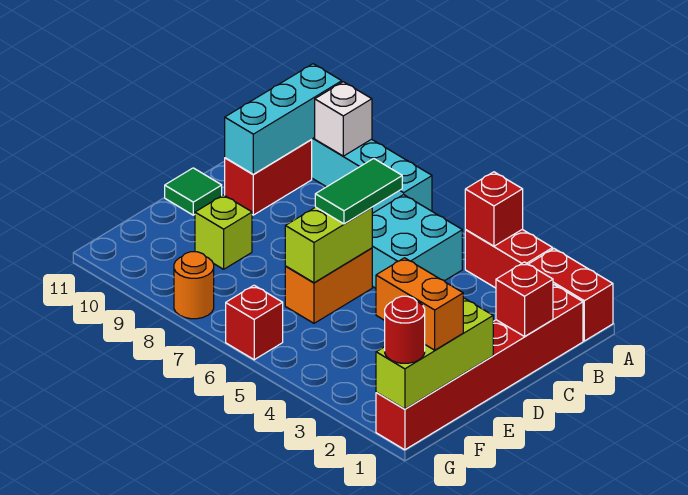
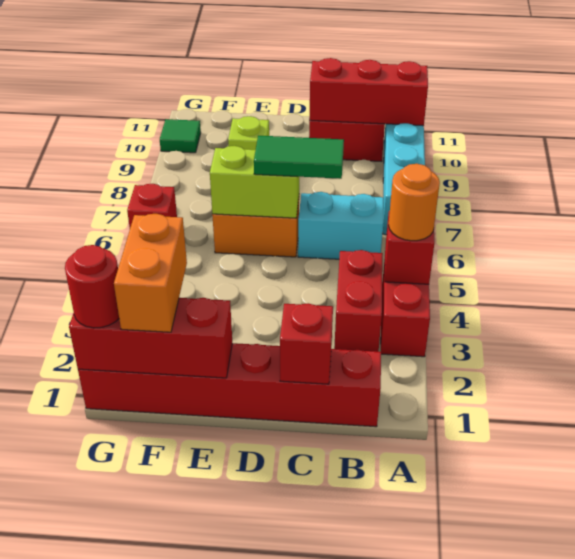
red brick A1:A2 level 1 -> red brick B3:B4 level 1
white brick A9 level 2 -> none
cyan brick A10:C10 level 2 -> red brick A10:C10 level 2
cyan brick B5:C6 level 1 -> cyan brick B6:C6 level 1
green tile D11 level 1 -> green tile G10 level 1
lime brick E1:G1 level 2 -> red brick E1:G1 level 2
orange round brick G8 level 1 -> orange round brick A4 level 3

